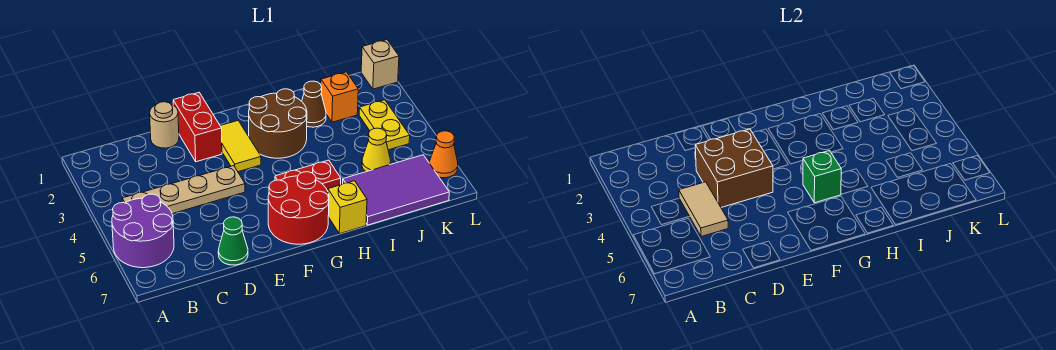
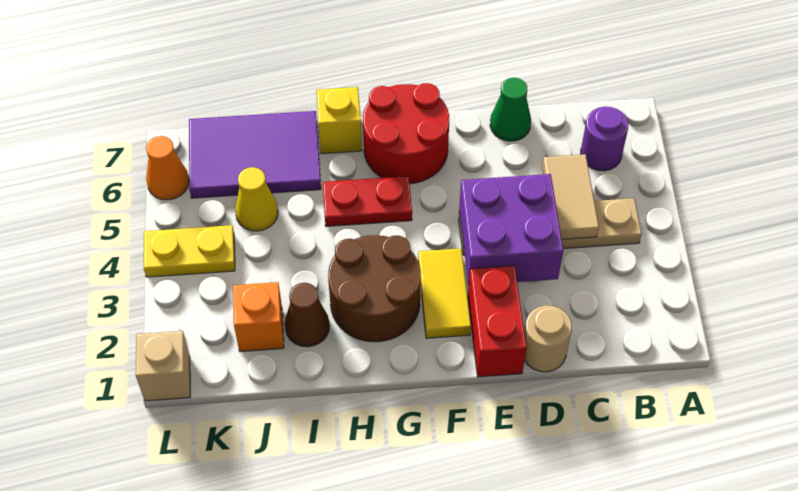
purple round brick A5:B6 level 1 -> purple round brick B6 level 1
brown brick D3:E4 level 2 -> purple brick D3:E4 level 2
green brick G5 level 2 -> none
yellow plate K3:K4 level 1 -> yellow plate K4:L4 level 1

